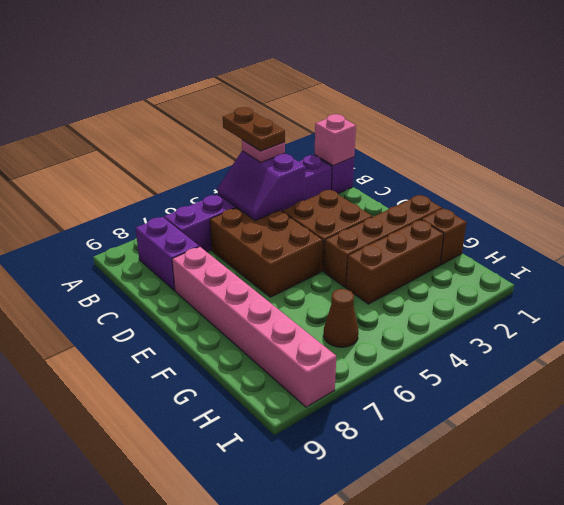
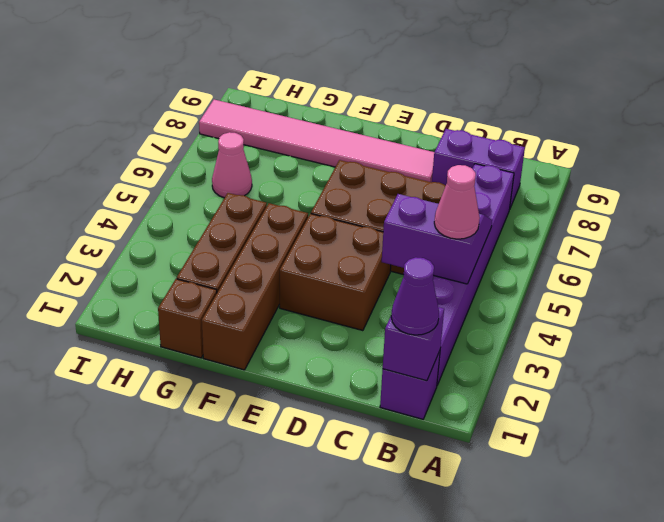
brown plate A4:B4 level 4 -> none
pink brick B1 level 2 -> purple brick B1 level 2
none -> purple cone B1 level 3
pink plate B4 level 3 -> pink cone B4 level 3
pink brick D8:I8 level 1 -> pink tile D8:I8 level 1
brown cone H6 level 1 -> pink cone H6 level 1

